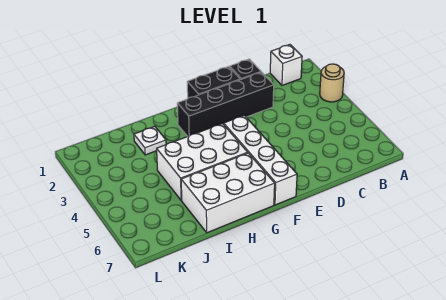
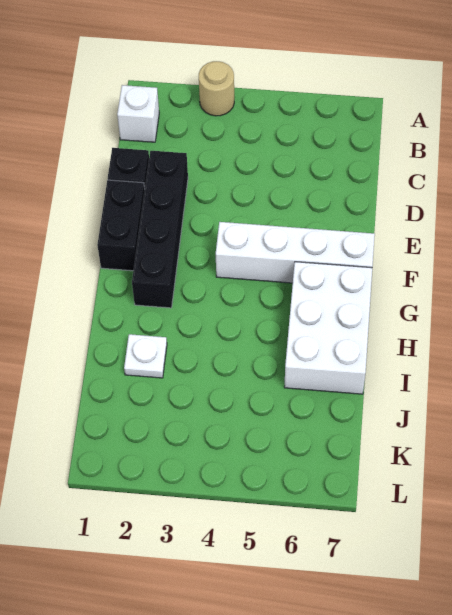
white brick G4:I5 level 1 -> none

